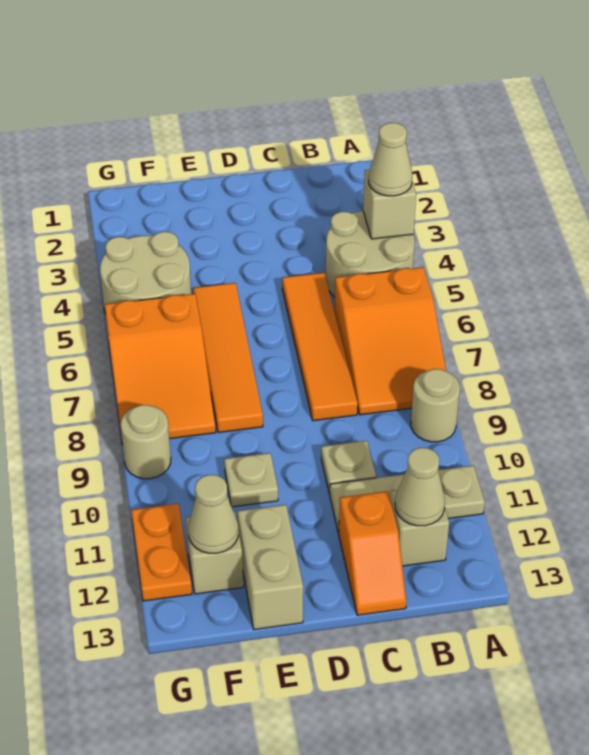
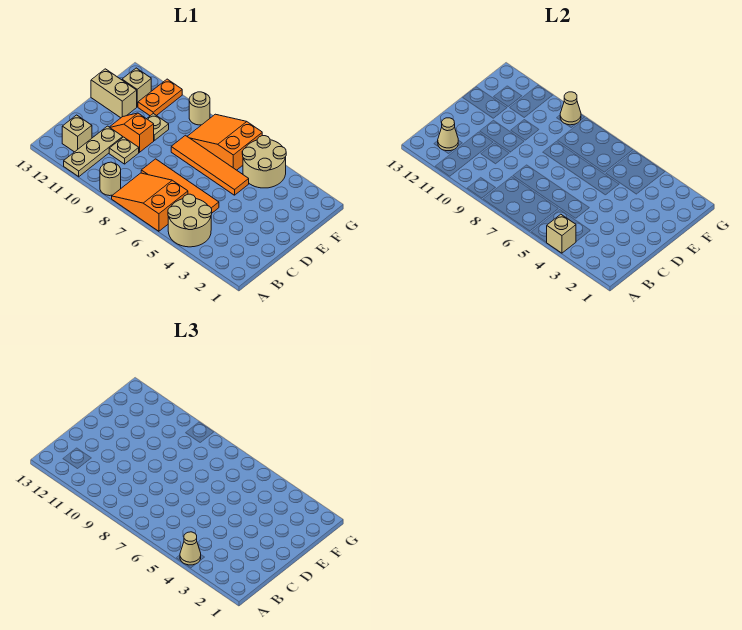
orange slope C12:C13 level 1 top 12 -> orange slope D10:D11 level 1 top 10
tan cone F12 level 2 -> tan cone G9 level 2
orange plate G11:G12 level 1 -> orange plate F11:G11 level 1

